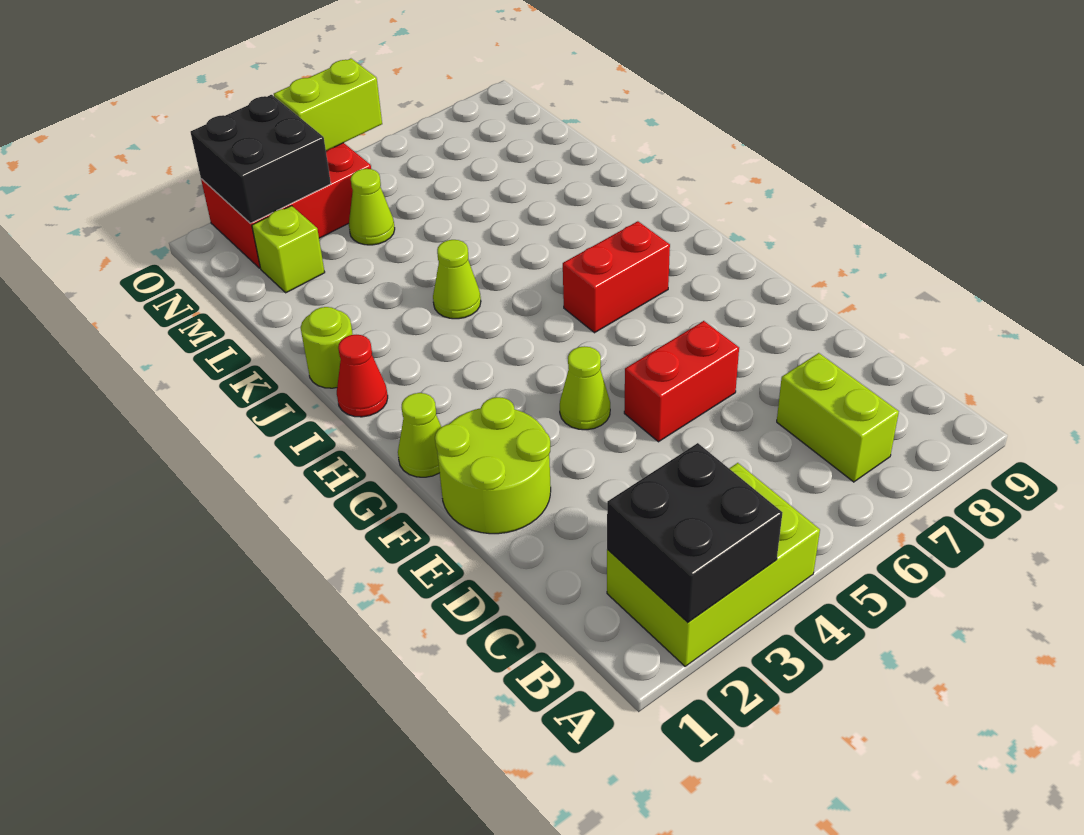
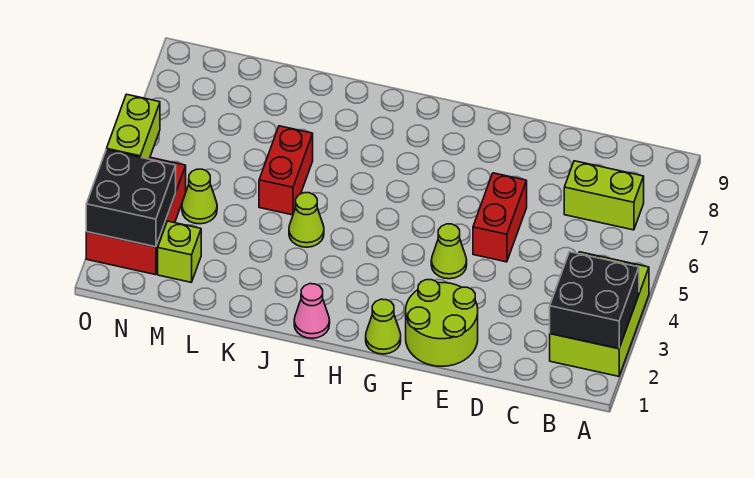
red brick H6:H7 level 1 -> red brick K5:K6 level 1
red cone I1 level 1 -> pink cone I1 level 1
lime round brick J1 level 1 -> none

